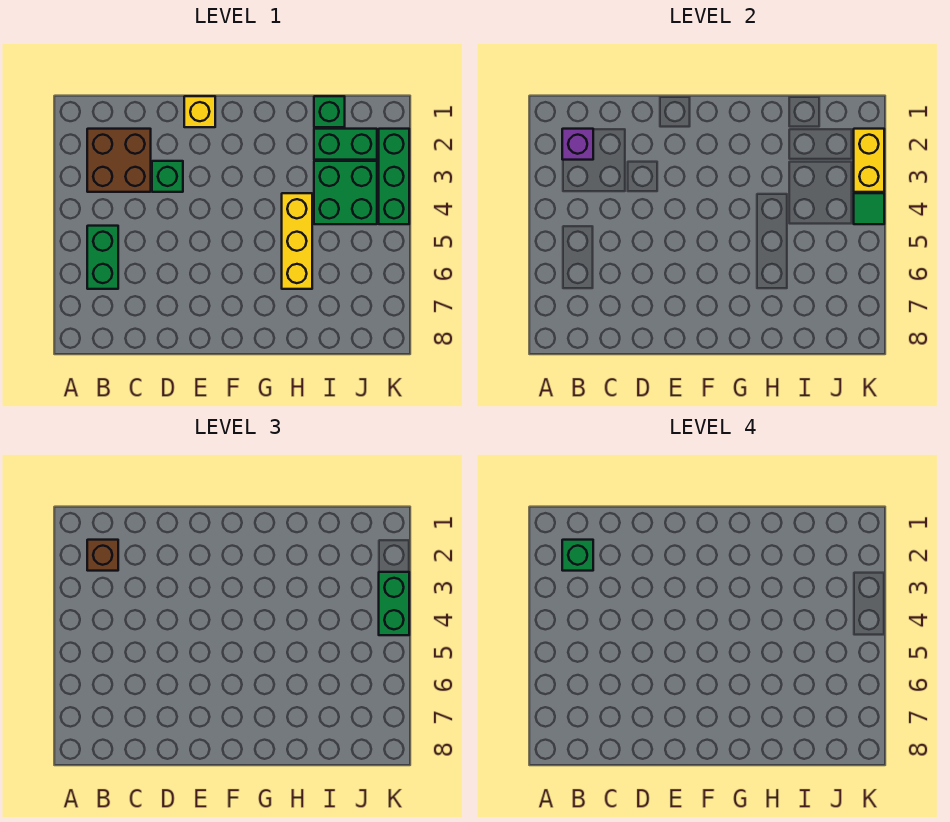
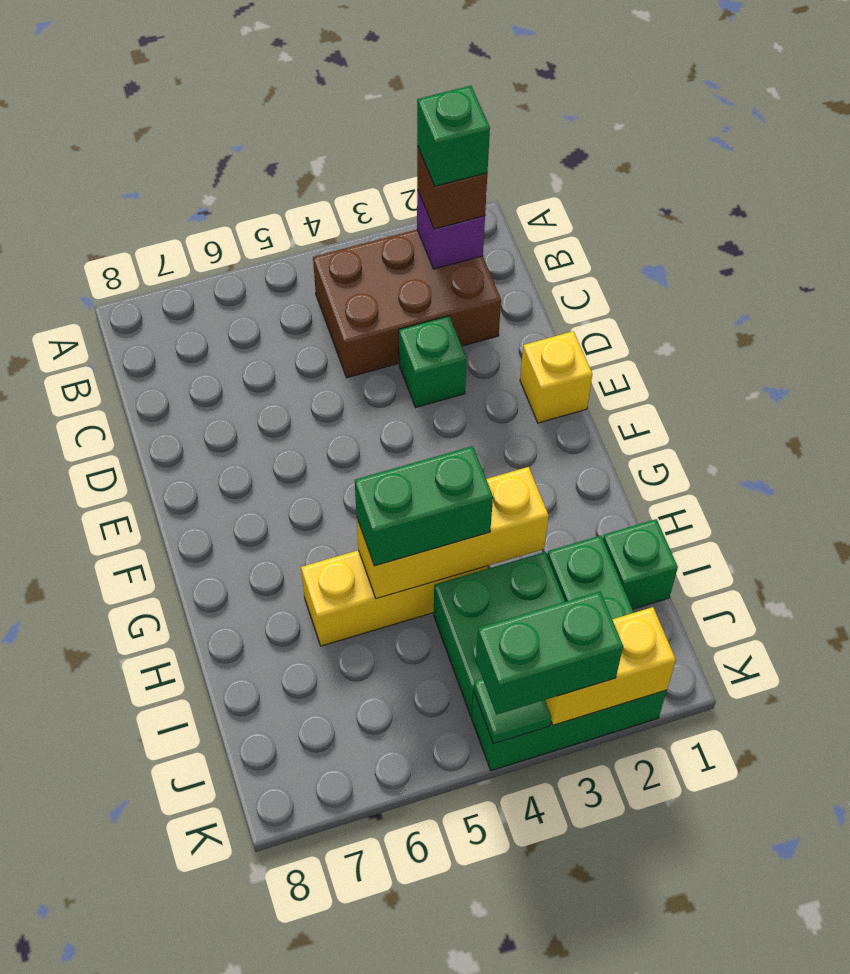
brown brick B2:C3 level 1 -> brown brick B2:C4 level 1
green brick B5:B6 level 1 -> green brick H4:H5 level 3
none -> yellow brick H3:H5 level 2

